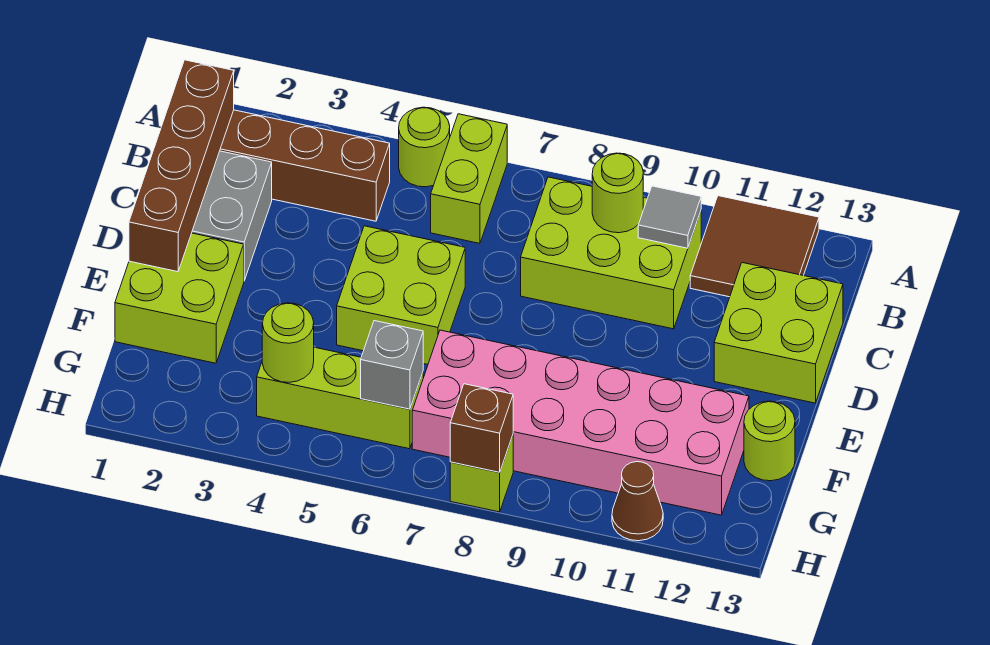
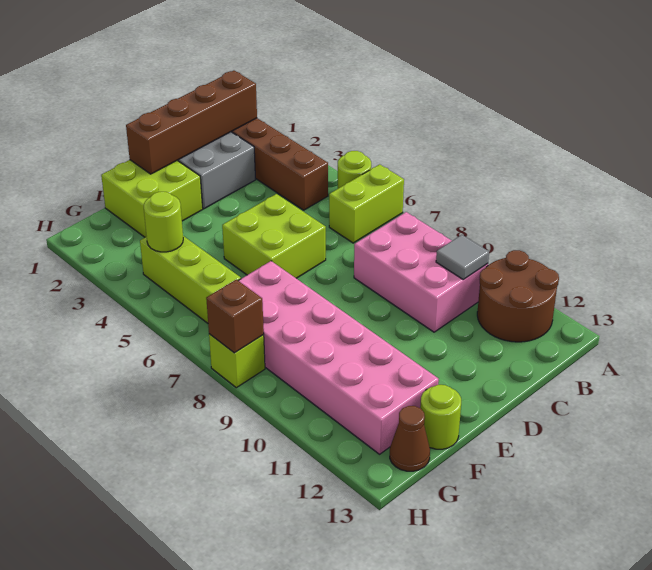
brown tile A11:B12 level 1 -> brown round brick A11:B12 level 1
lime brick B8:C10 level 1 -> pink brick B8:C10 level 1
lime round brick B9 level 2 -> none
lime brick C12:D13 level 1 -> none
grey brick G6 level 2 -> none
brown cone H11 level 1 -> brown cone G13 level 1

